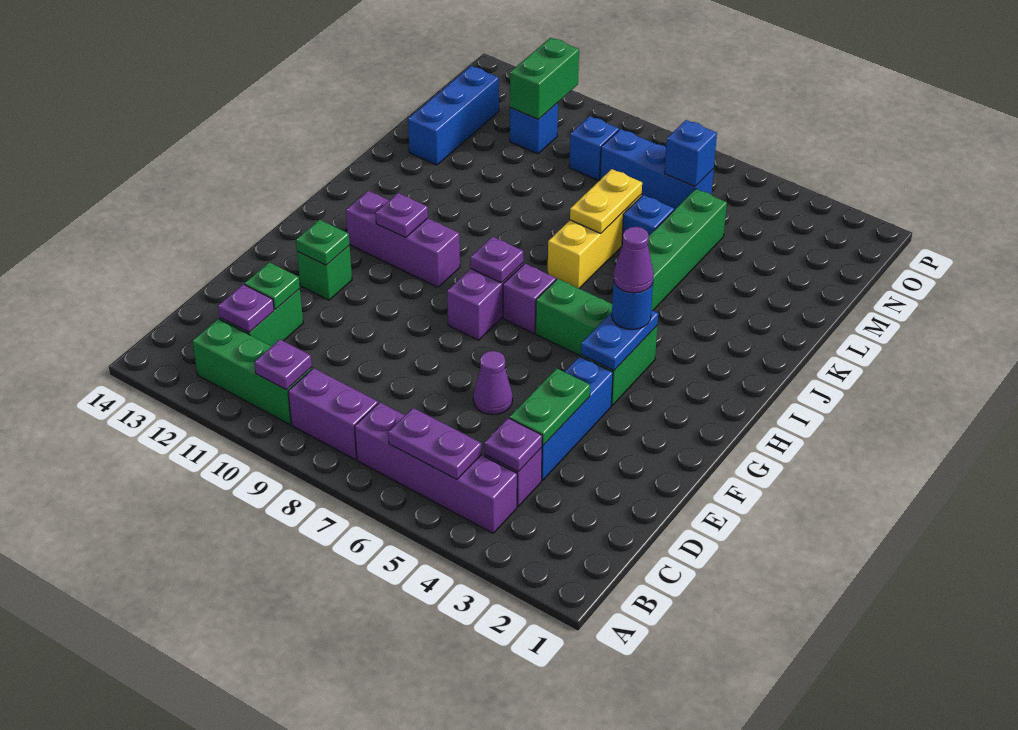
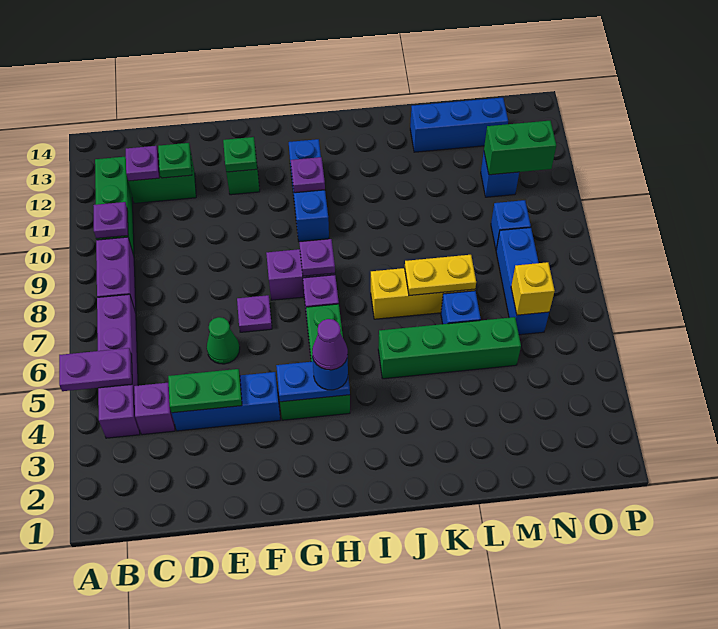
purple plate B5:B6 level 2 -> purple plate A5:B5 level 2
purple plate C4 level 2 -> purple plate F7 level 1
purple cone E6 level 1 -> green cone E6 level 1
purple brick H10:H12 level 1 -> blue brick H10:H12 level 1
blue brick N6 level 2 -> yellow brick N6 level 2

